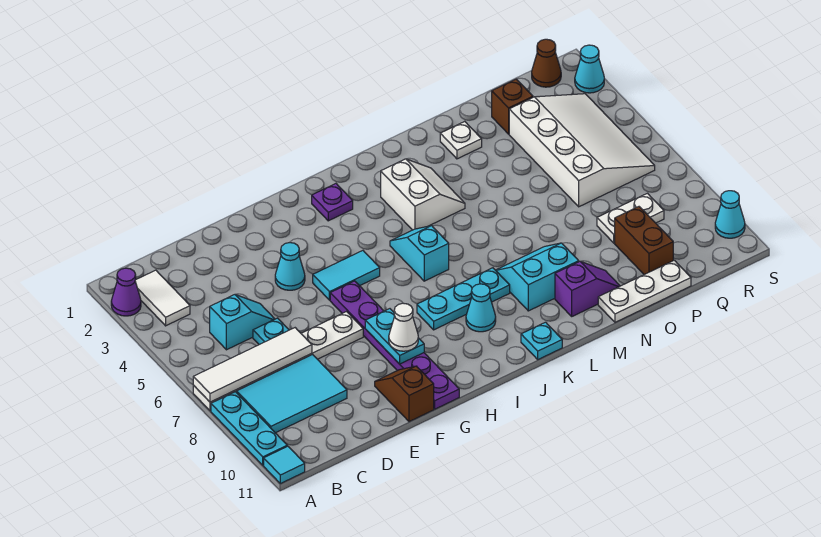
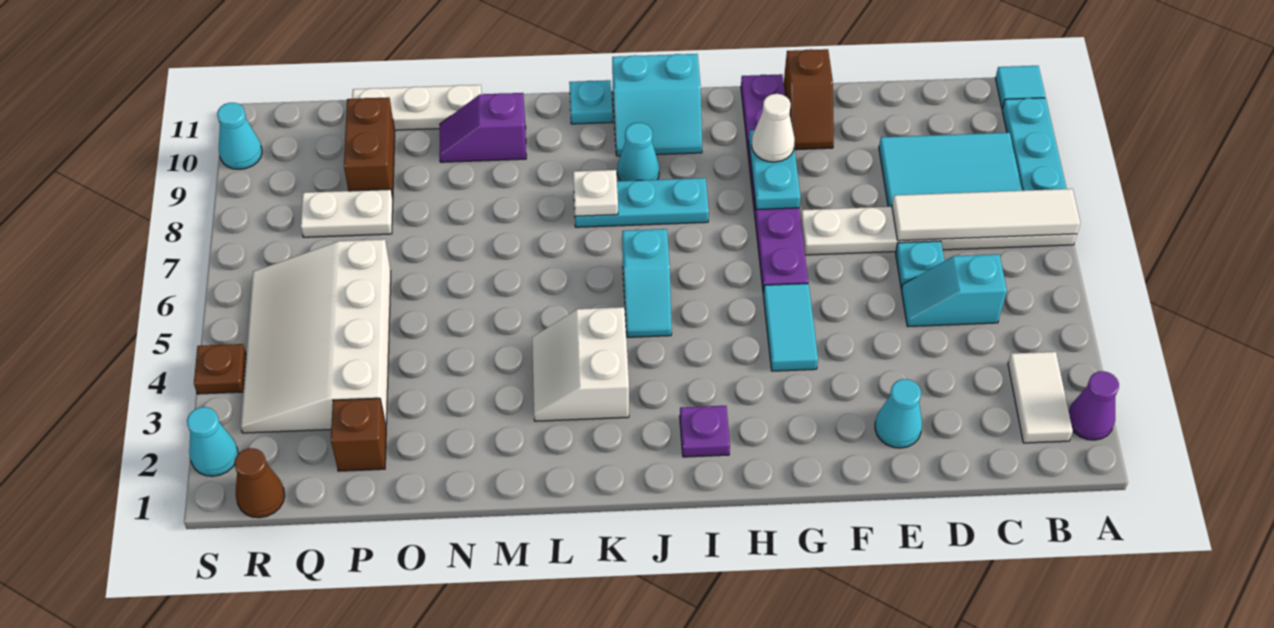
cyan cone F4 level 1 -> cyan cone E2 level 1
cyan tile G5:H5 level 1 -> cyan tile G4:G5 level 1
cyan slope L8:M9 level 1 top 9 -> cyan slope I10:J11 level 1 top 11
white plate N2 level 1 -> white plate K8 level 2
none -> brown plate S4 level 1

